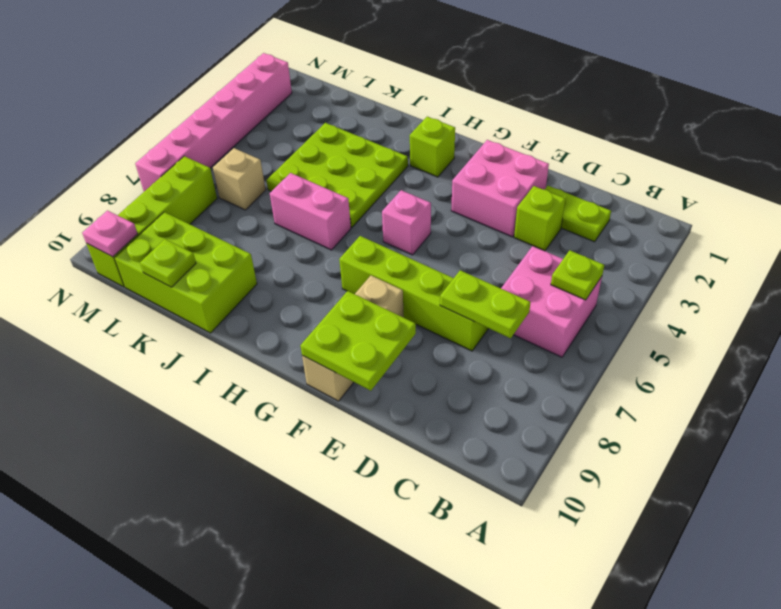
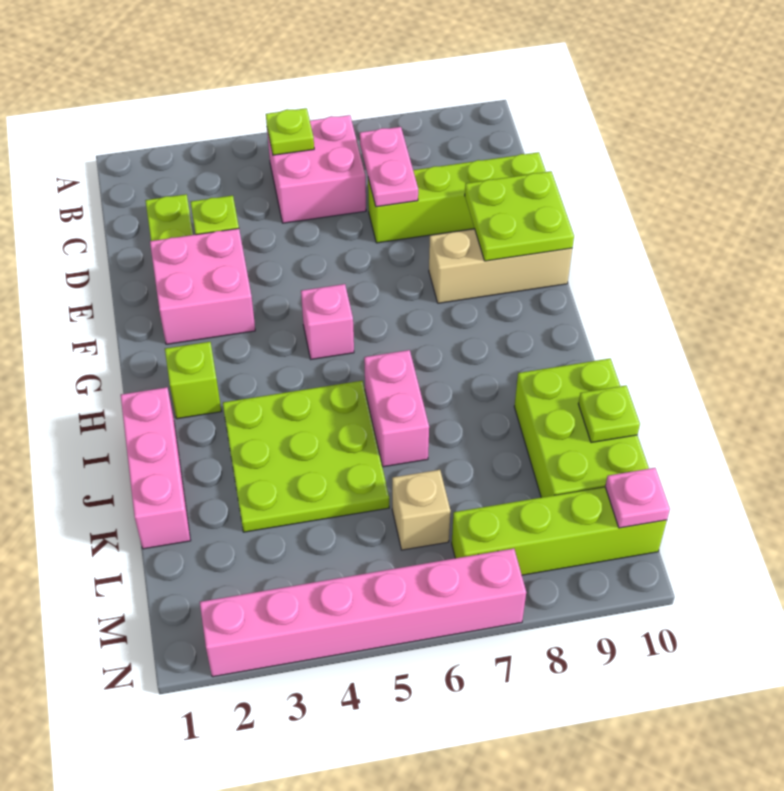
lime plate C7:D7 level 2 -> pink plate C7:D7 level 2
lime brick D7:G7 level 1 -> lime brick D7:D10 level 1
none -> pink brick I1:K1 level 1

